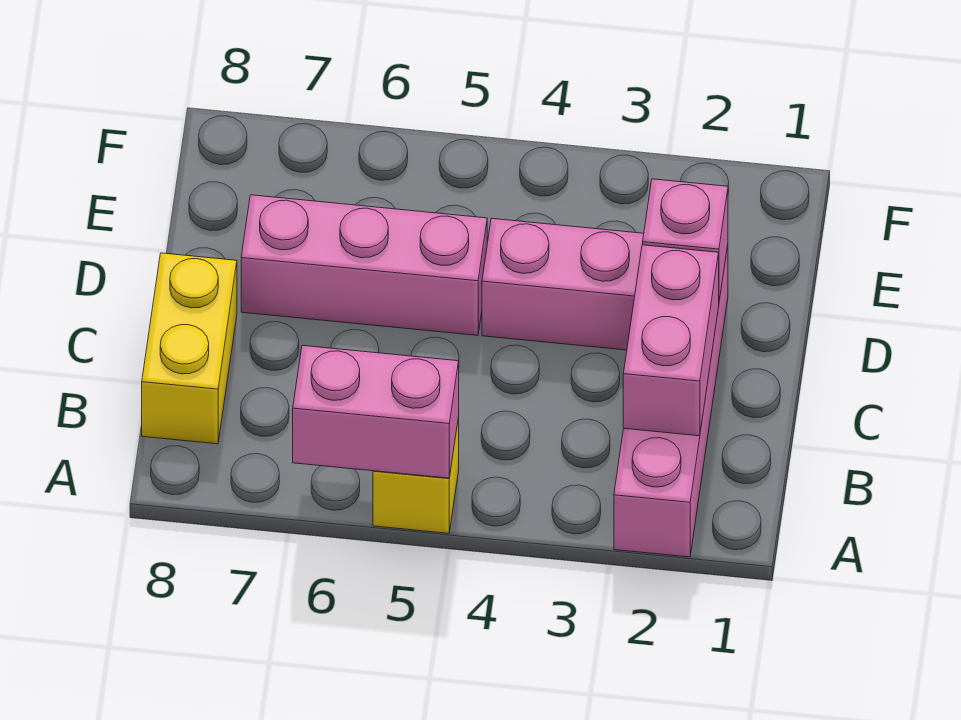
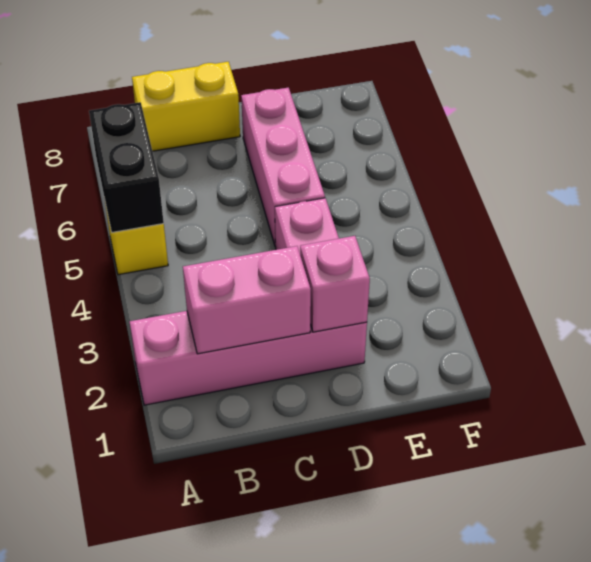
pink brick A5:A6 level 2 -> black brick A5:A6 level 2

